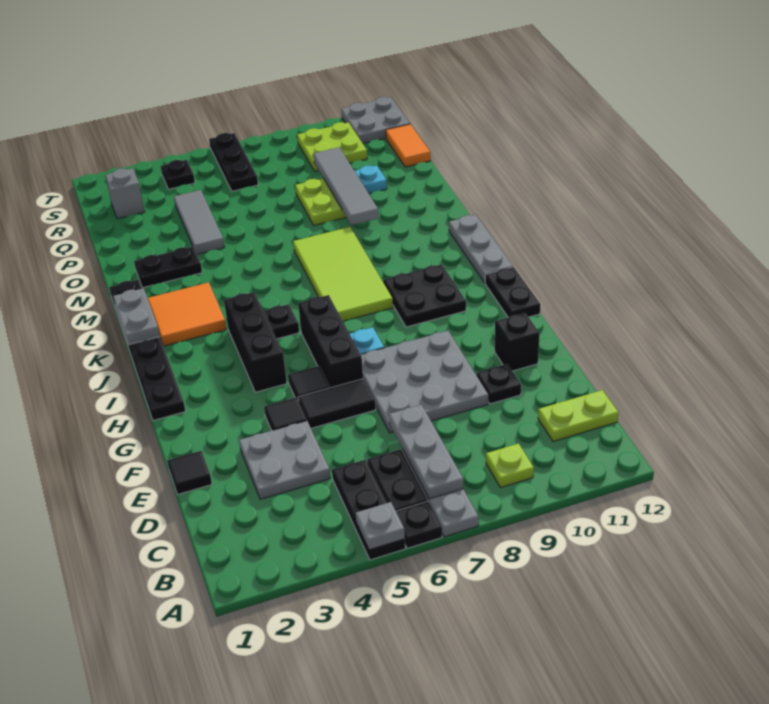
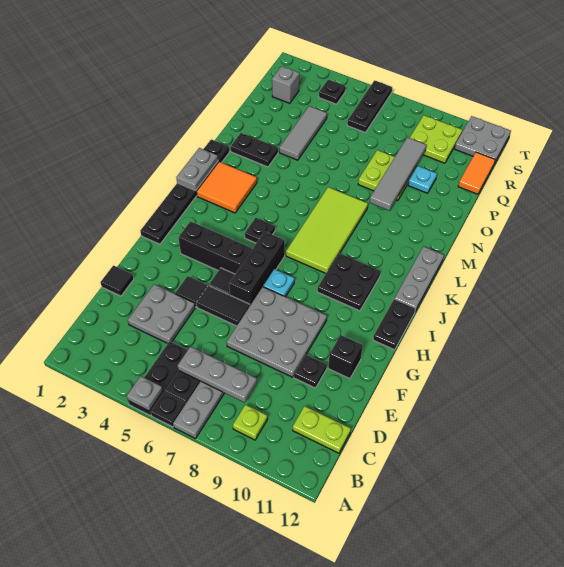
grey plate B7:D7 level 2 -> grey plate C6:C8 level 2
black brick H4:J4 level 1 -> black brick H3:H5 level 1

